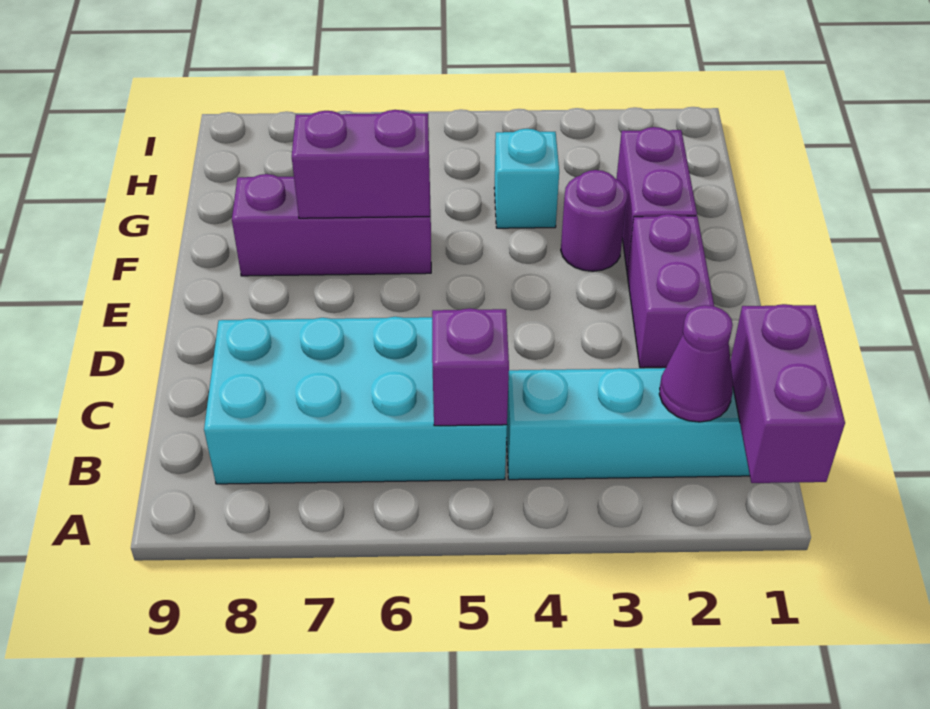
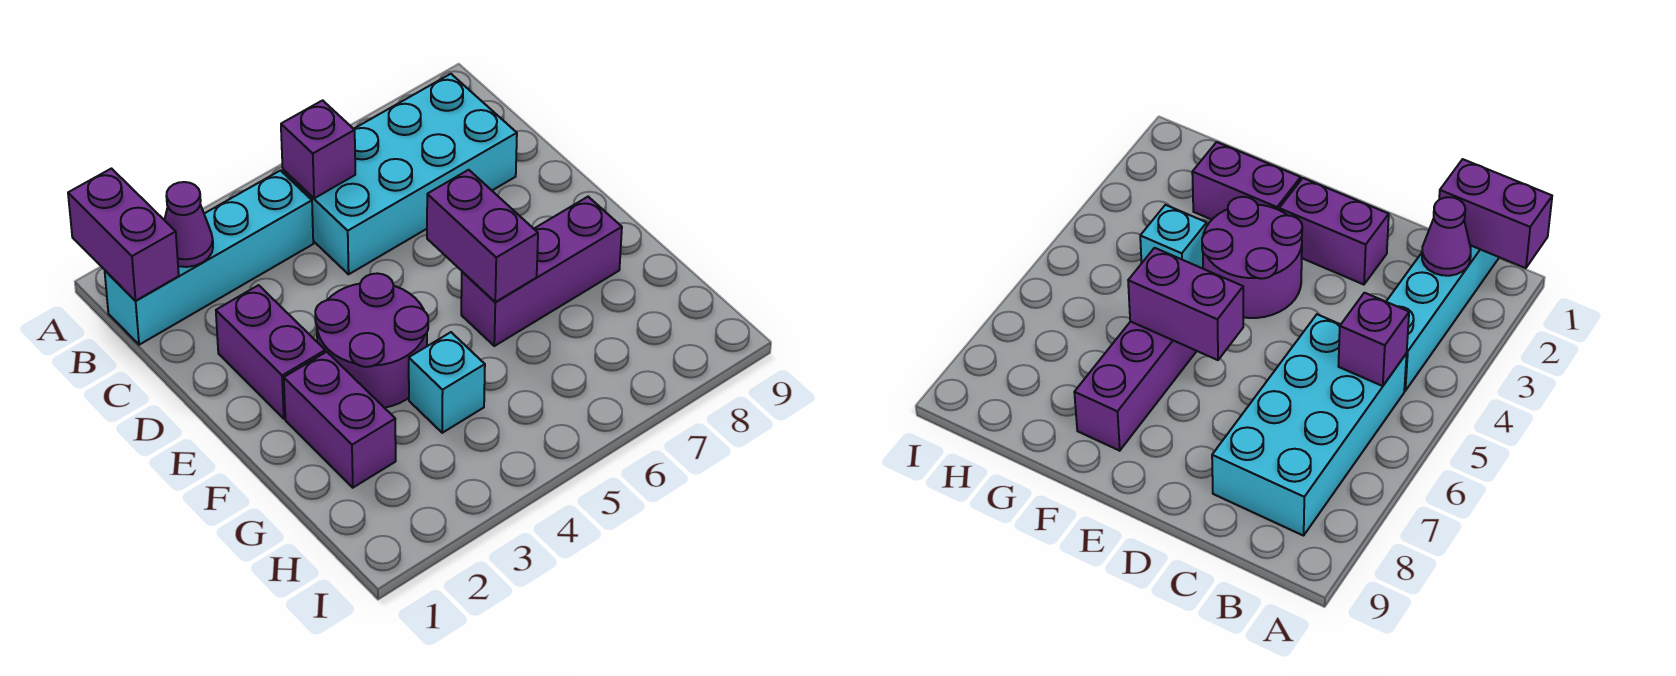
purple round brick F3 level 1 -> purple round brick E3:F4 level 1
purple brick F6:F7 level 2 -> purple brick E6:F6 level 2

